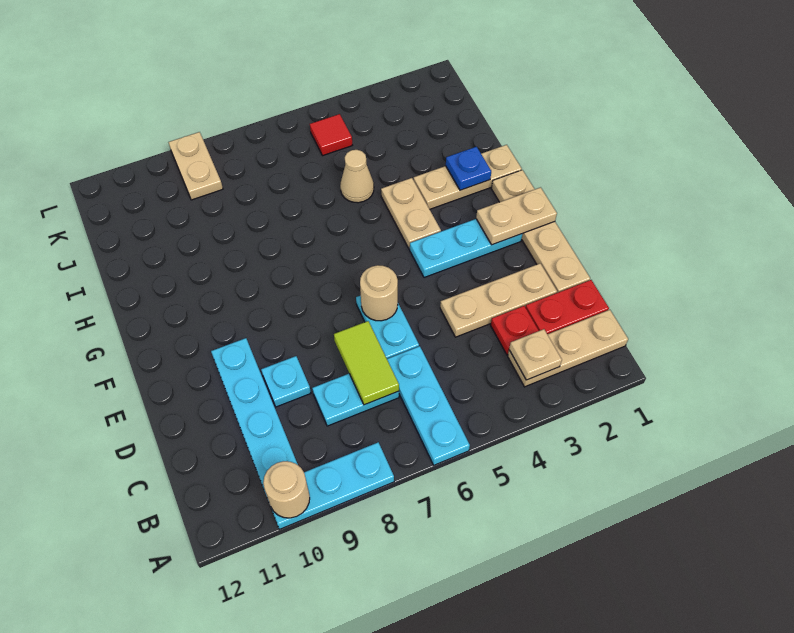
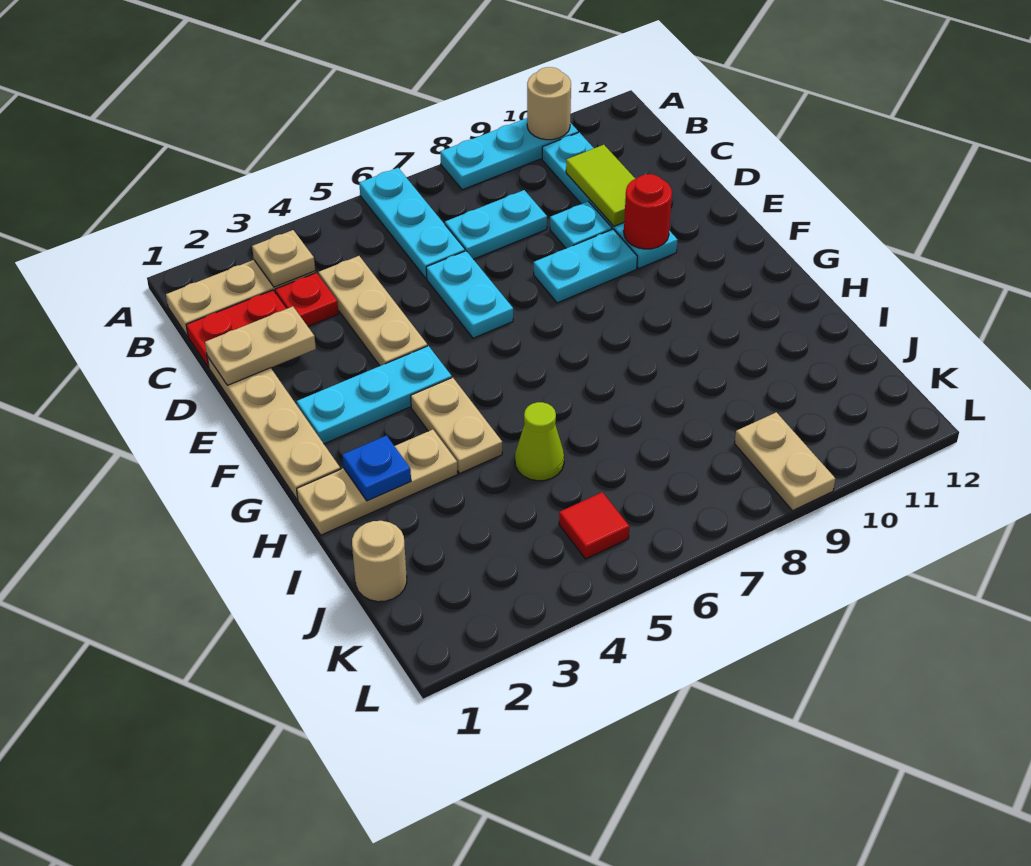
lime tile C7:D7 level 2 -> lime tile C10:D10 level 2
tan plate D2:D4 level 1 -> tan plate C4:E4 level 1
tan round brick E6 level 2 -> tan round brick J1 level 1
none -> cyan plate E8:E9 level 1
none -> red round brick E10 level 2
tan plate F1:F2 level 2 -> tan plate D1:D2 level 2
tan cone I5 level 1 -> lime cone I5 level 1

